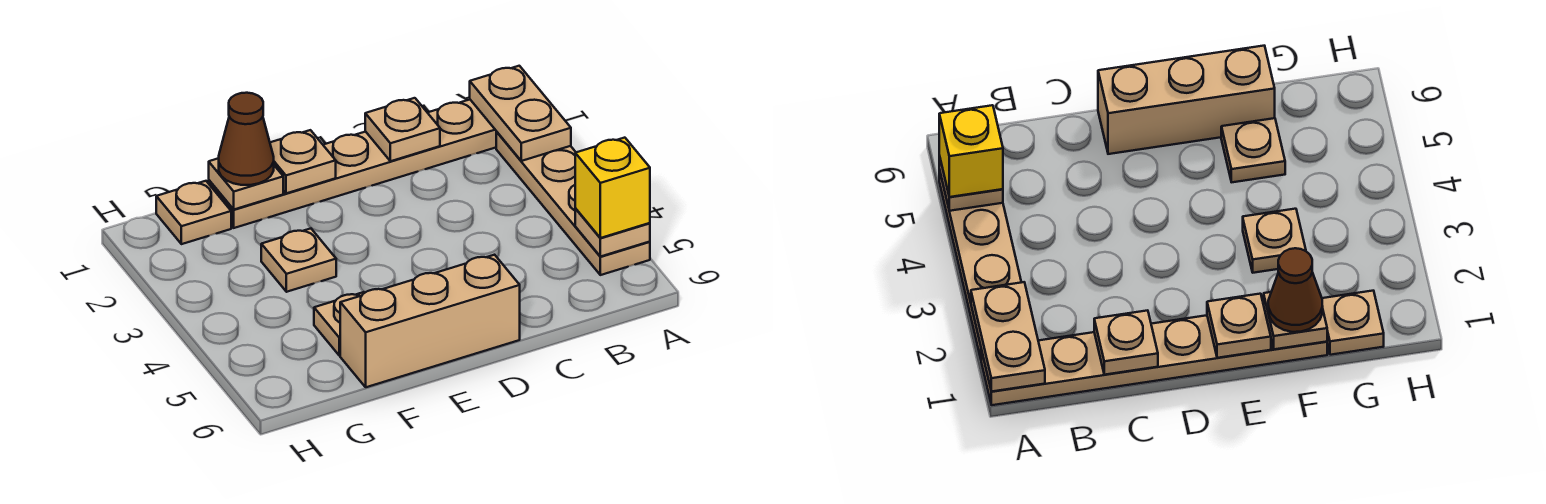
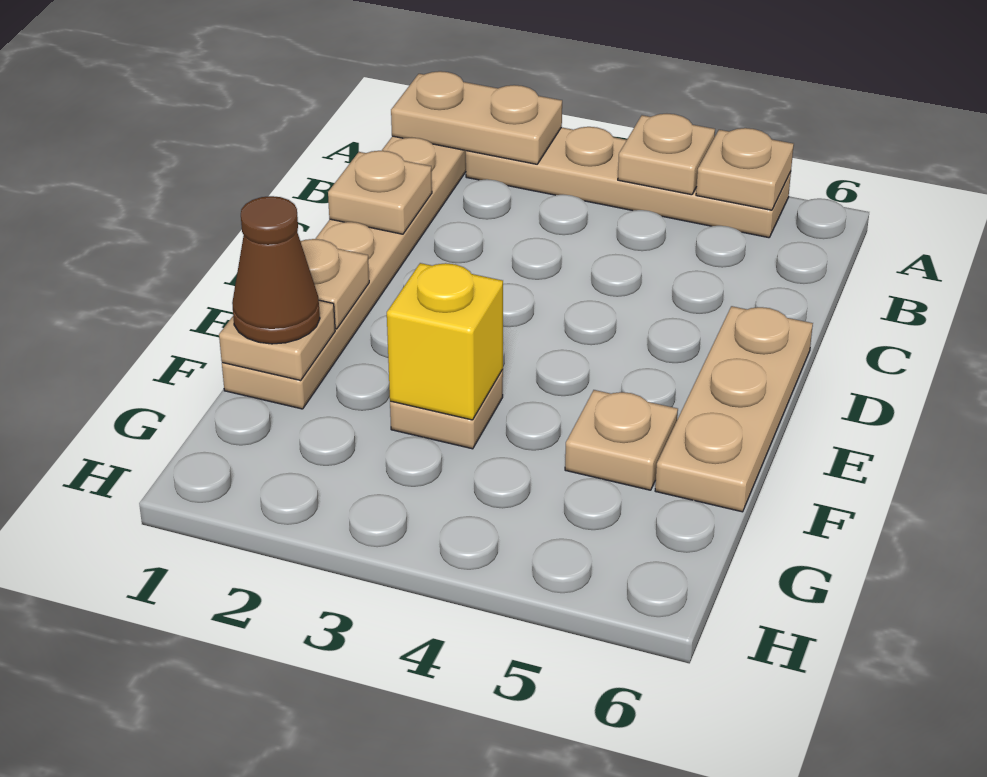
yellow brick A5 level 3 -> yellow brick F3 level 2
tan brick D6:F6 level 1 -> tan plate D6:F6 level 1
tan plate G1 level 1 -> tan plate A4 level 2

